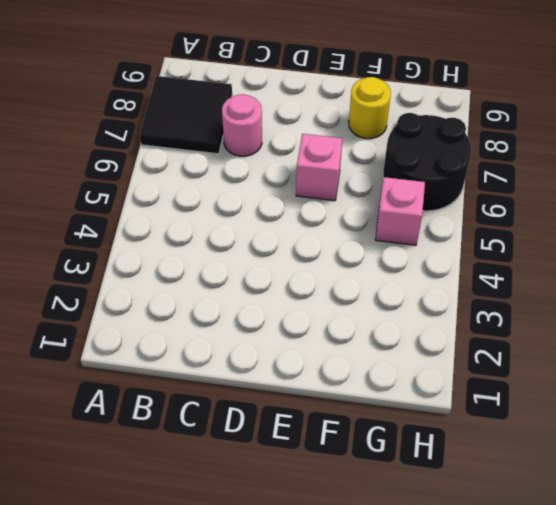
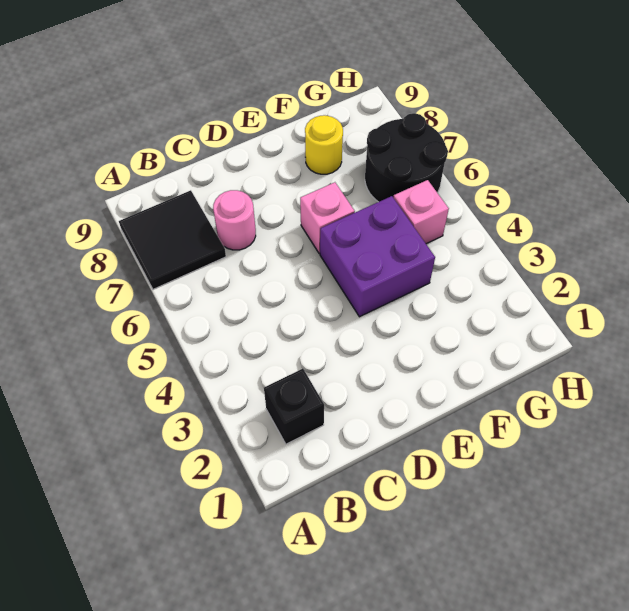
none -> black brick B2 level 1
none -> purple brick E4:F5 level 1

